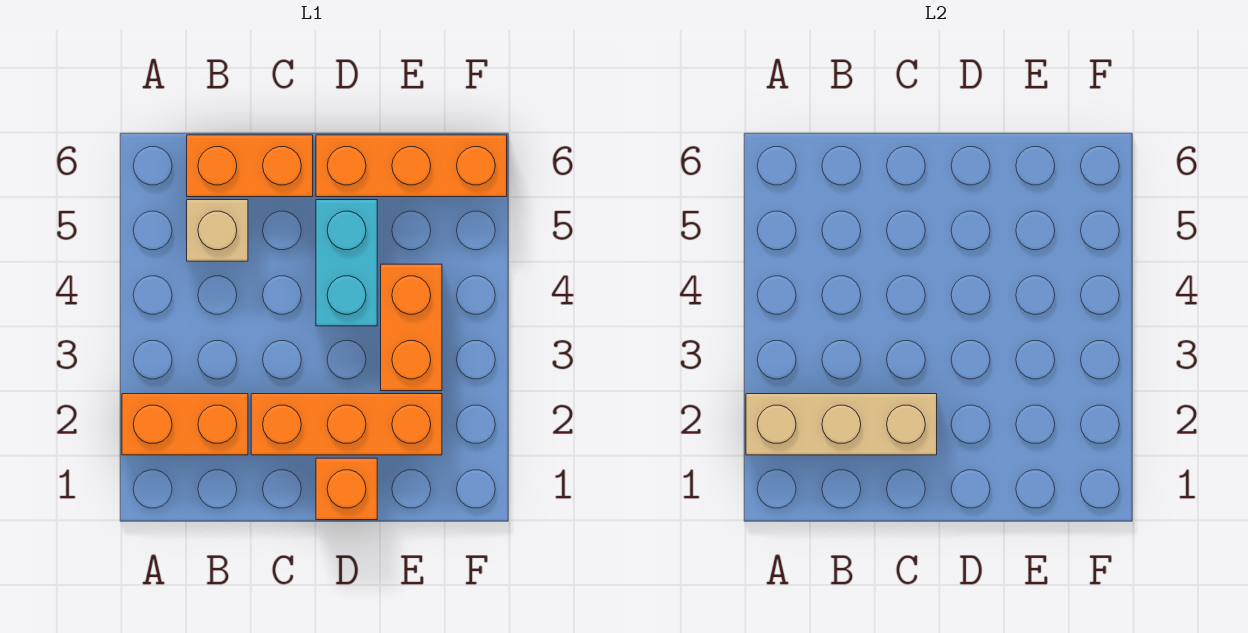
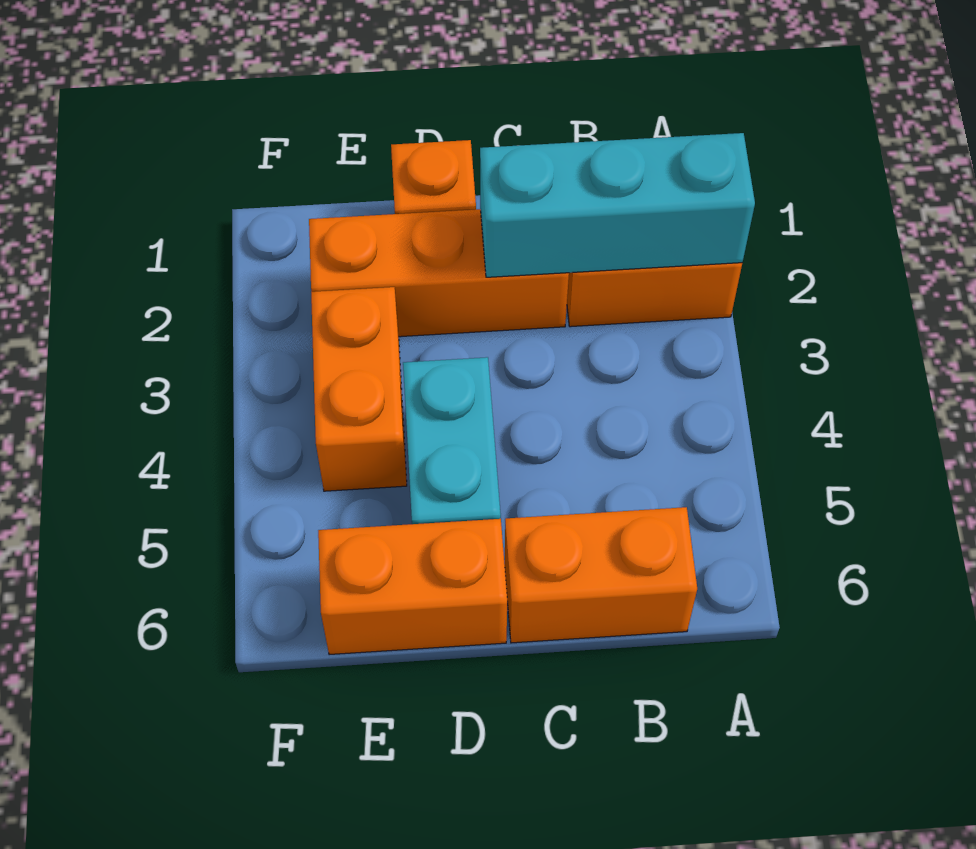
tan brick A2:C2 level 2 -> cyan brick A2:C2 level 2
tan brick B5 level 1 -> none
orange brick D6:F6 level 1 -> orange brick D6:E6 level 1

